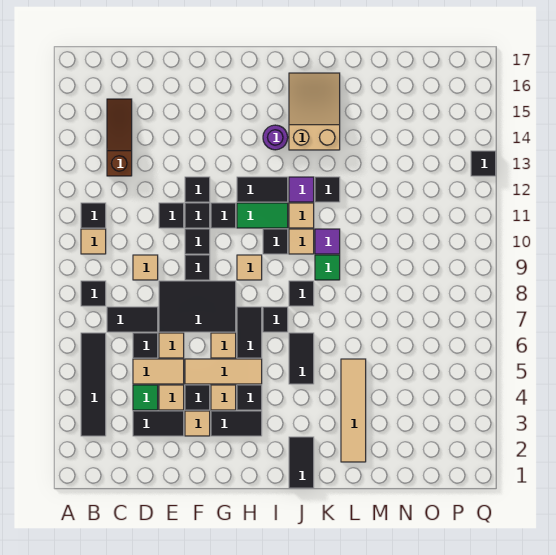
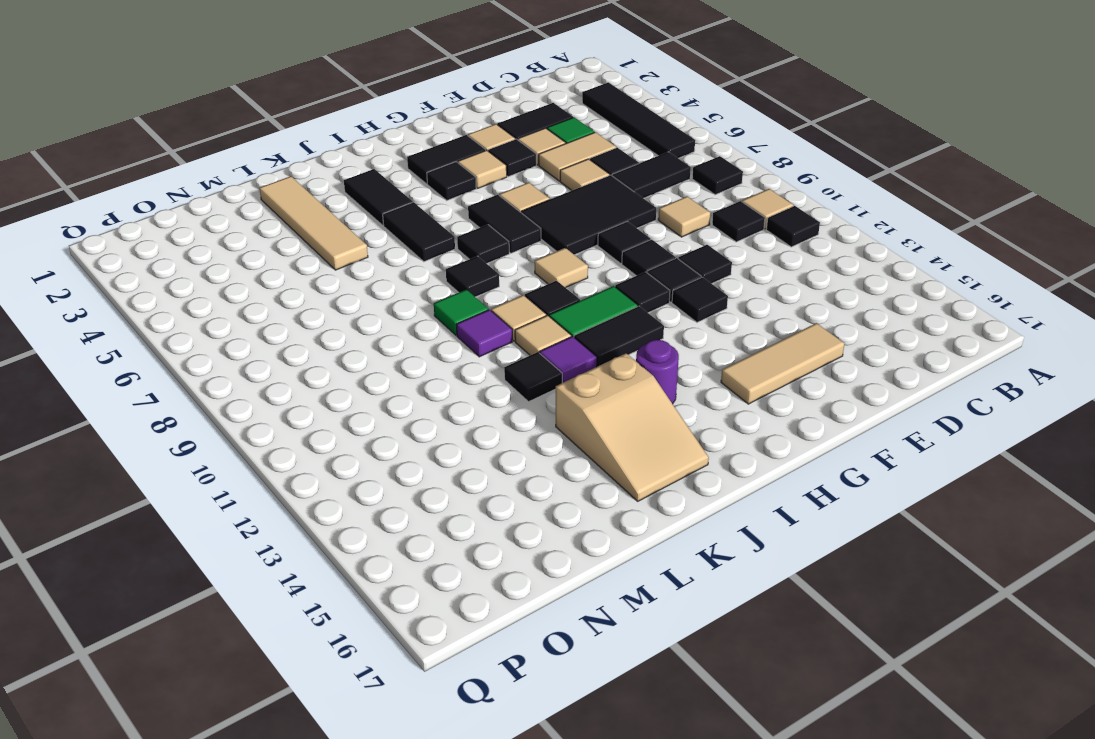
brown slope C13:C15 level 1 top 13 -> none
tan tile F5:H5 level 1 -> tan tile E15:G15 level 1
black tile J1:J2 level 1 -> black tile J3:J4 level 1
black tile Q13 level 1 -> black tile C10 level 1

